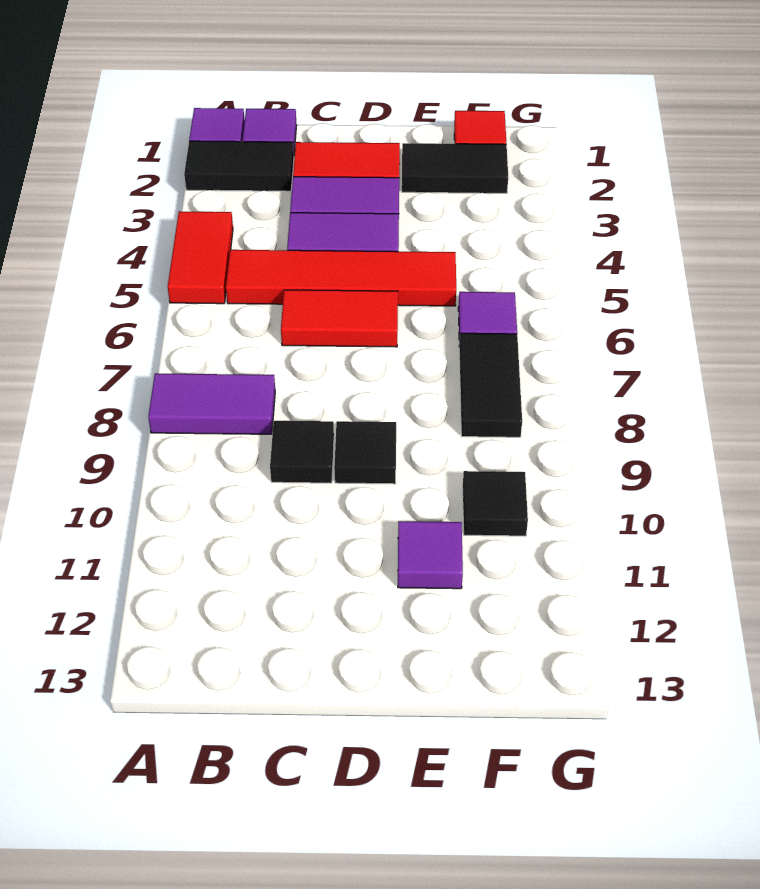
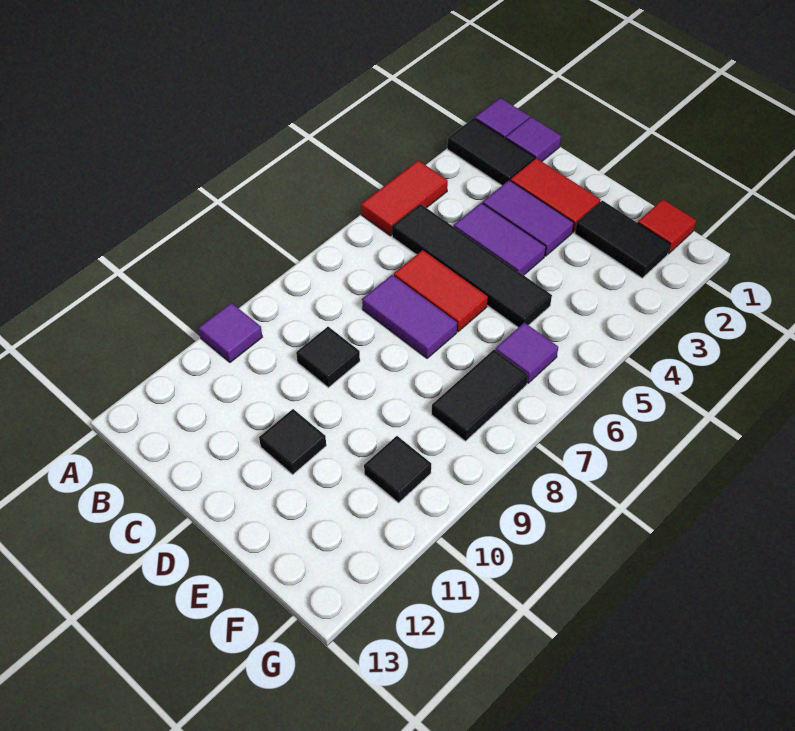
purple tile A8:B8 level 1 -> purple tile C7:D7 level 1
red tile B5:E5 level 1 -> black tile B5:E5 level 1
black tile D9 level 1 -> black tile D11 level 1
purple tile E11 level 1 -> purple tile A10 level 1

